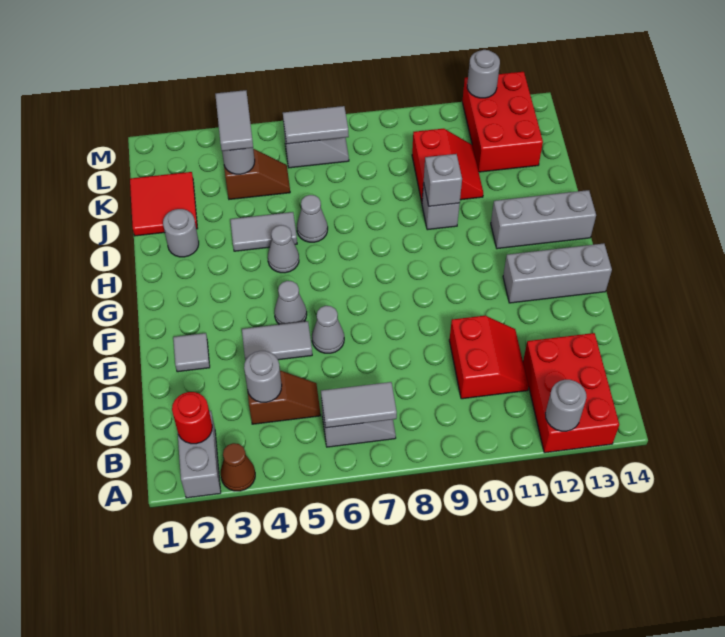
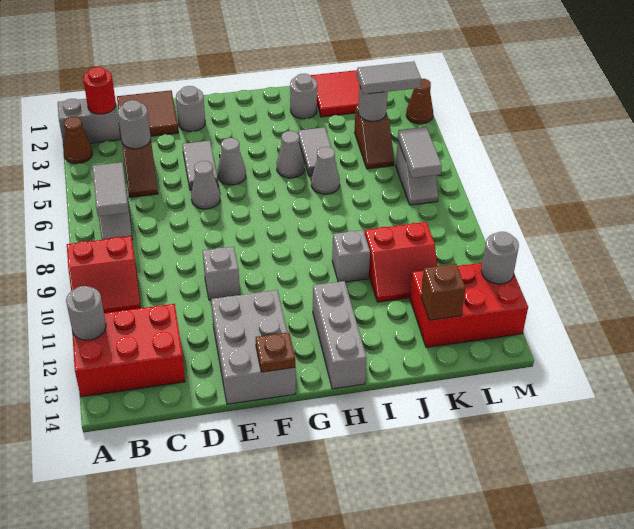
none -> brown tile C1:D2 level 1
red slope C10:D11 level 1 top 10 -> red slope A9:B10 level 1 top 9
grey tile E2 level 1 -> grey round brick E2 level 1
grey brick F12:F14 level 1 -> grey brick E12:F14 level 1
none -> brown plate F14 level 2
grey brick I10 level 2 -> grey brick E10 level 1
none -> brown brick K13 level 2
none -> brown cone M3 level 1

